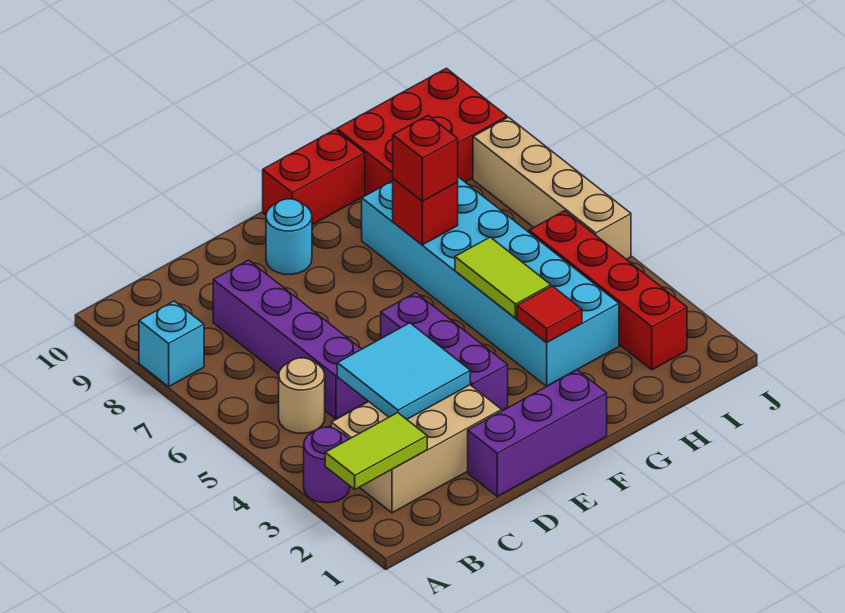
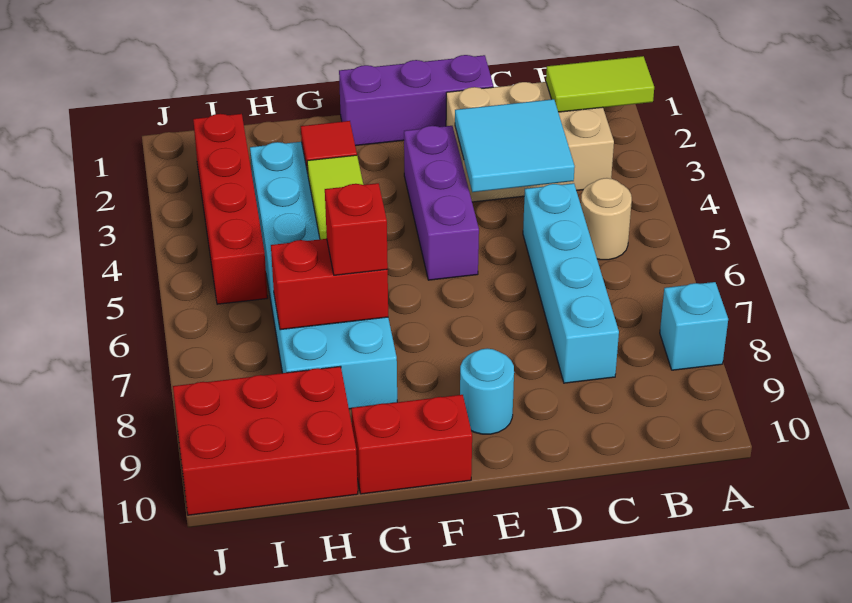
purple round brick A3 level 1 -> none
purple brick C5:C8 level 1 -> cyan brick C5:C8 level 1
red brick G7 level 2 -> red brick G7:H7 level 2
tan brick J5:J8 level 1 -> none

